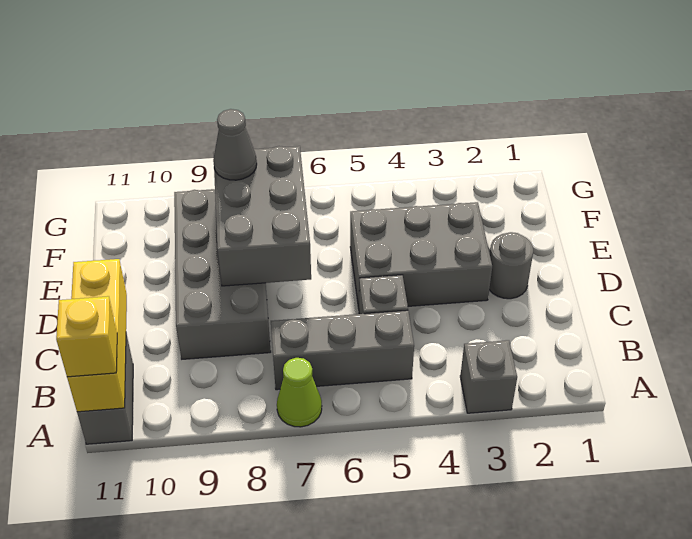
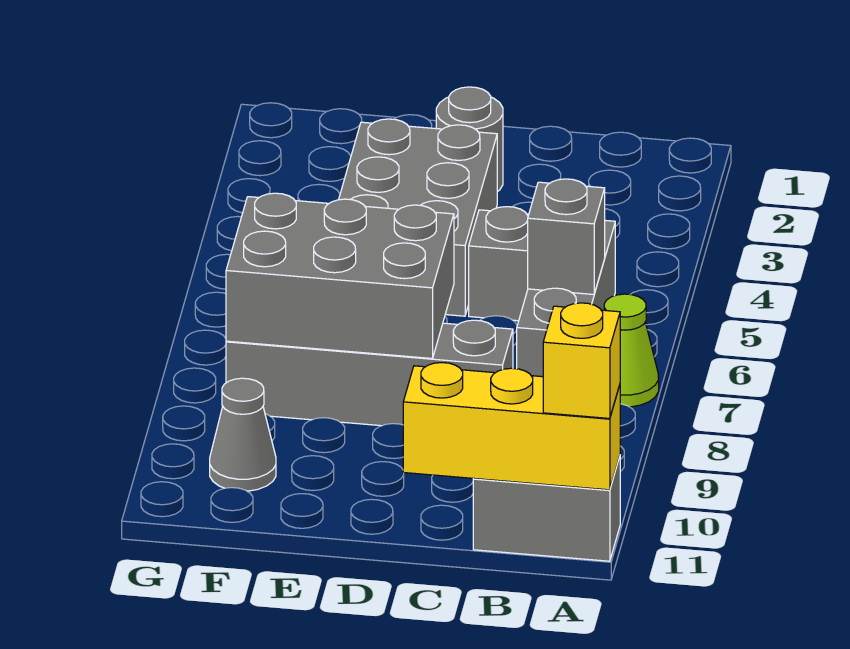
grey brick A3 level 1 -> grey brick B6 level 2
grey brick C8:F9 level 1 -> grey brick C8:F8 level 1
grey cone F8 level 3 -> grey cone F10 level 1

